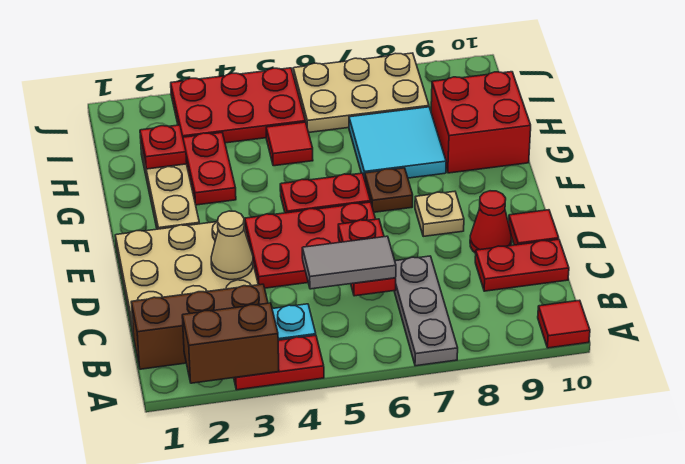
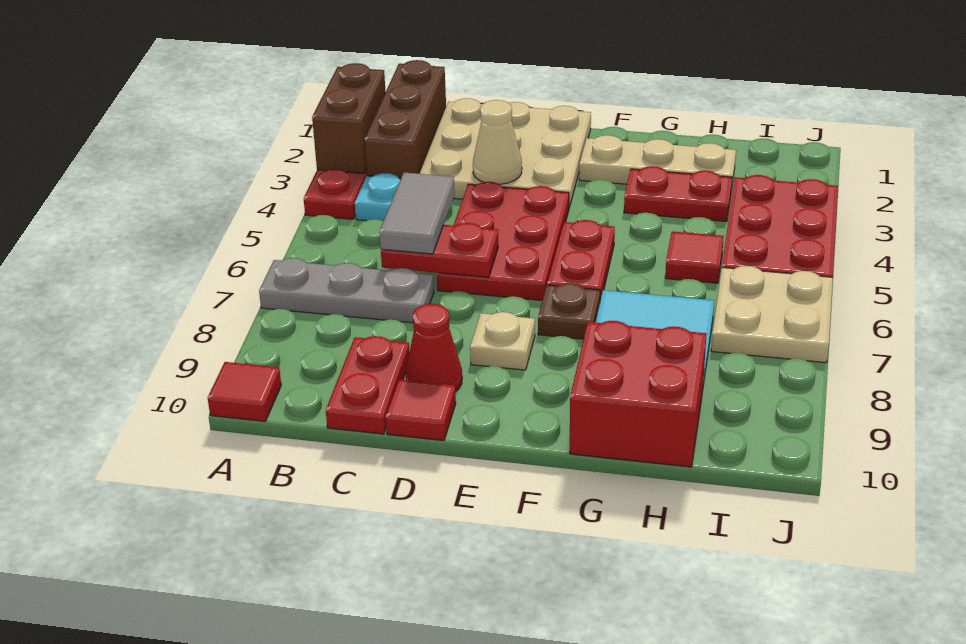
red plate H2 level 2 -> none
tan plate I6:J8 level 1 -> tan plate I6:J7 level 1

